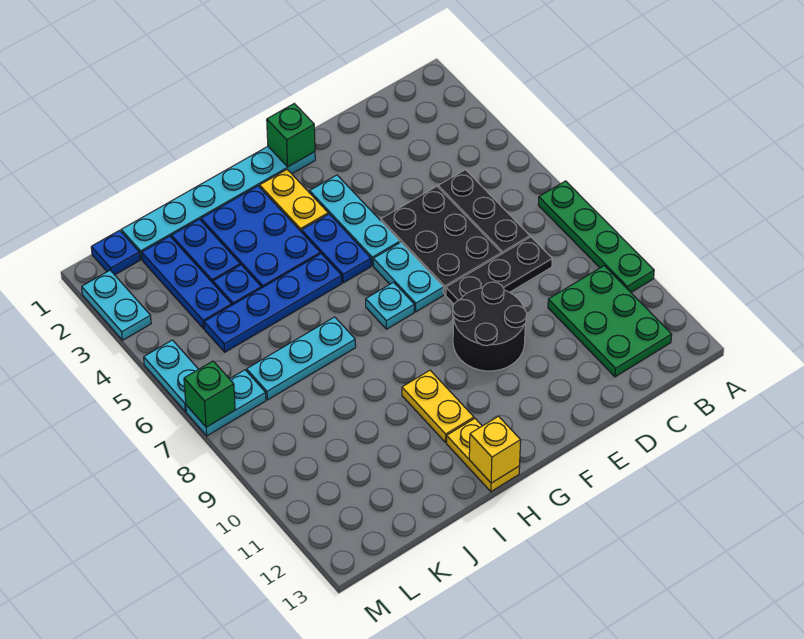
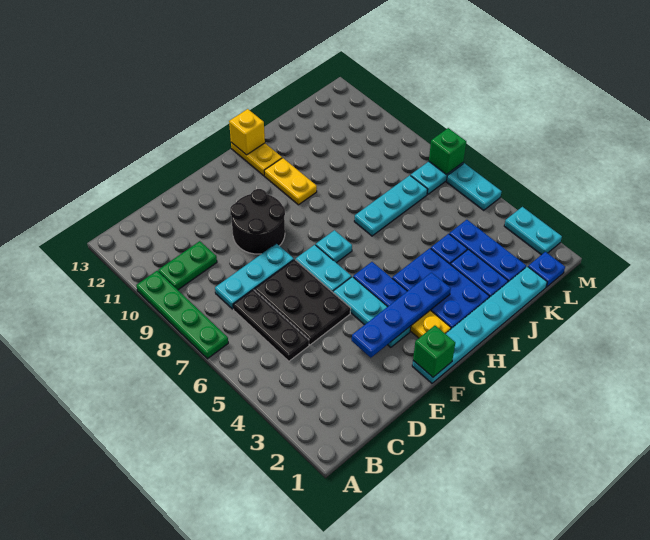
green plate B10:C12 level 1 -> green plate B10:C10 level 1
black plate C8:E8 level 1 -> cyan plate C8:E8 level 1
blue plate H5:K5 level 1 -> blue plate E3:H3 level 2

